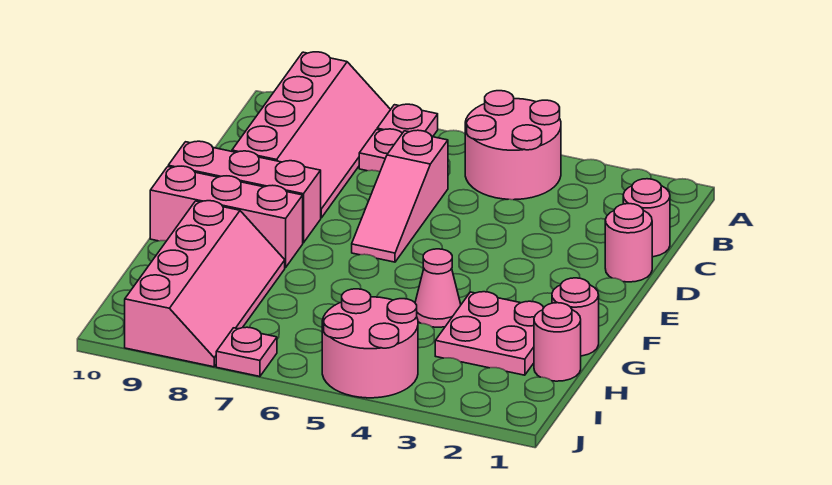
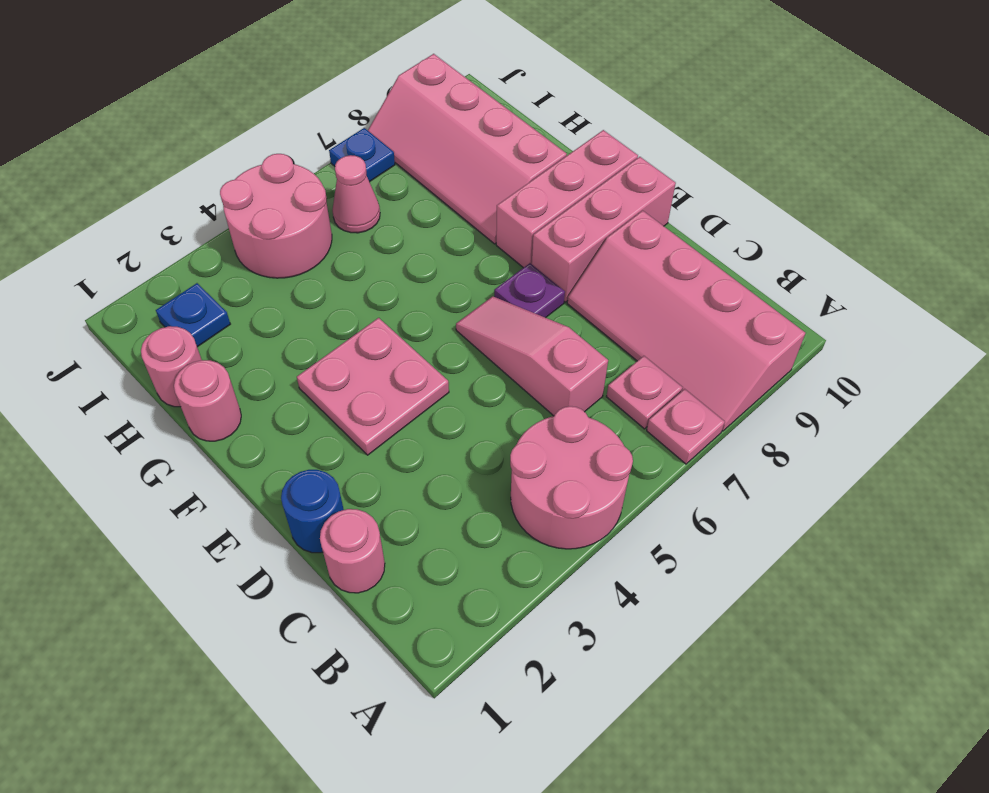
pink round brick D1 level 1 -> blue round brick D1 level 1
none -> purple plate E7 level 1
pink plate G2:H3 level 1 -> pink plate E3:F4 level 1
pink cone G4 level 1 -> pink cone I6 level 1
none -> blue plate I2 level 1
pink plate J7 level 1 -> blue plate J7 level 1

